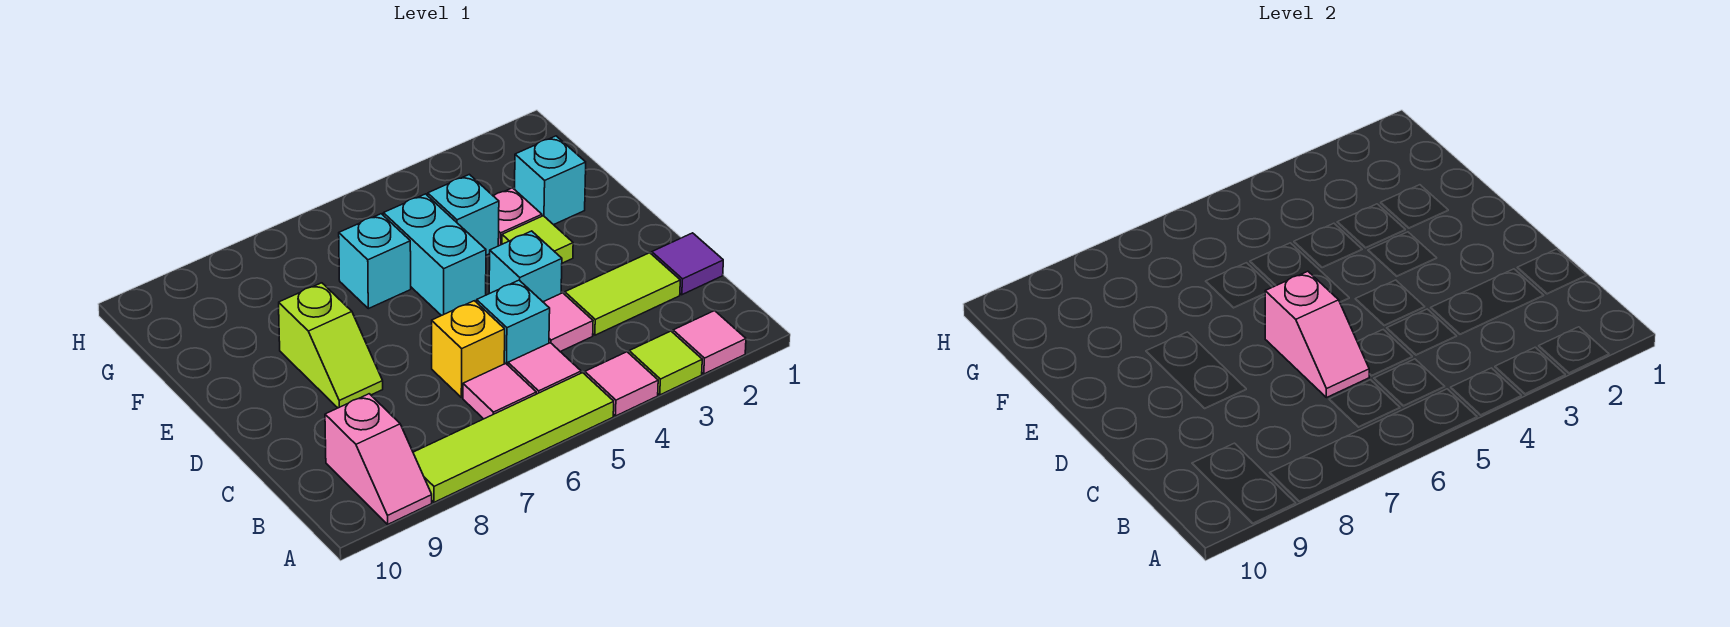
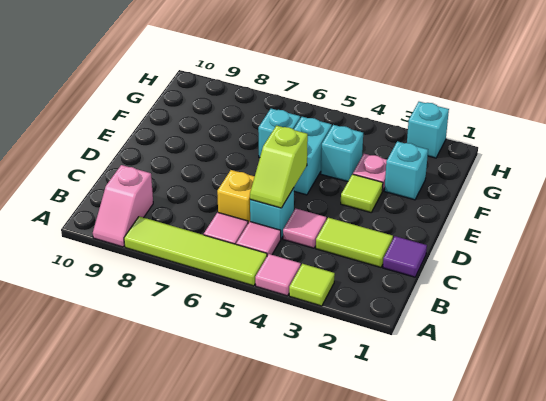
pink tile A2 level 1 -> none
pink slope C6:D6 level 2 top D -> none
cyan brick D4 level 1 -> cyan brick H2 level 1
lime slope D8:E8 level 1 top E -> lime slope C5:D5 level 2 top D

